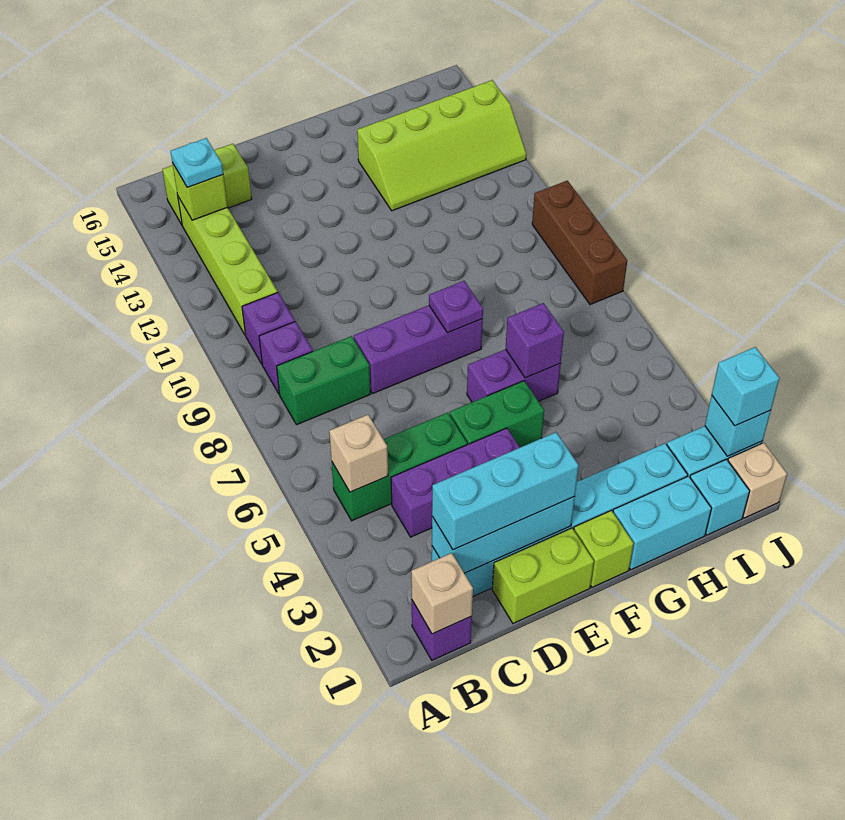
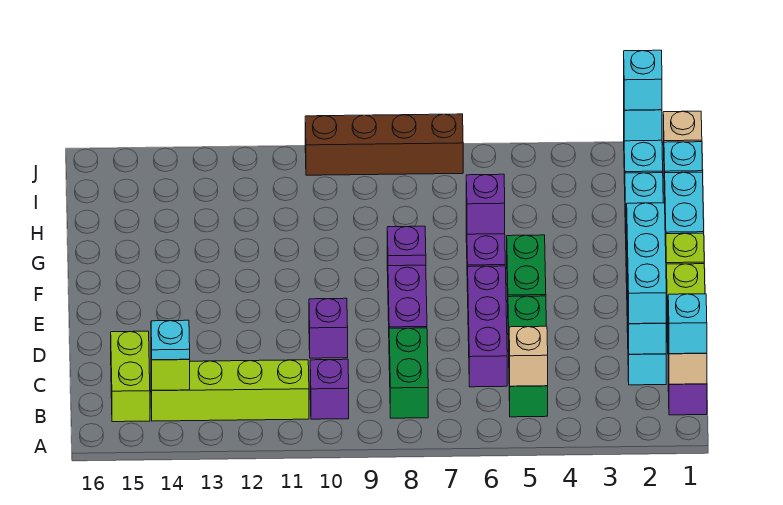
none -> cyan brick B1 level 3
purple brick B9 level 1 -> purple brick D10 level 1
purple brick C4:E4 level 1 -> purple brick C6:E6 level 1
lime slope G13:J14 level 1 top 14 -> none
brown brick J8:J10 level 1 -> brown brick J7:J10 level 1

